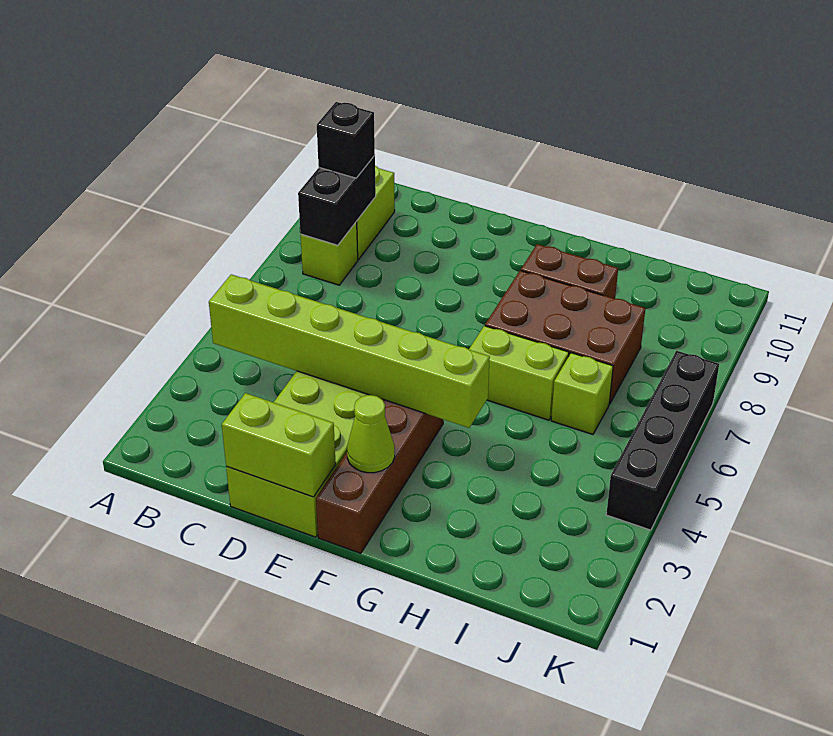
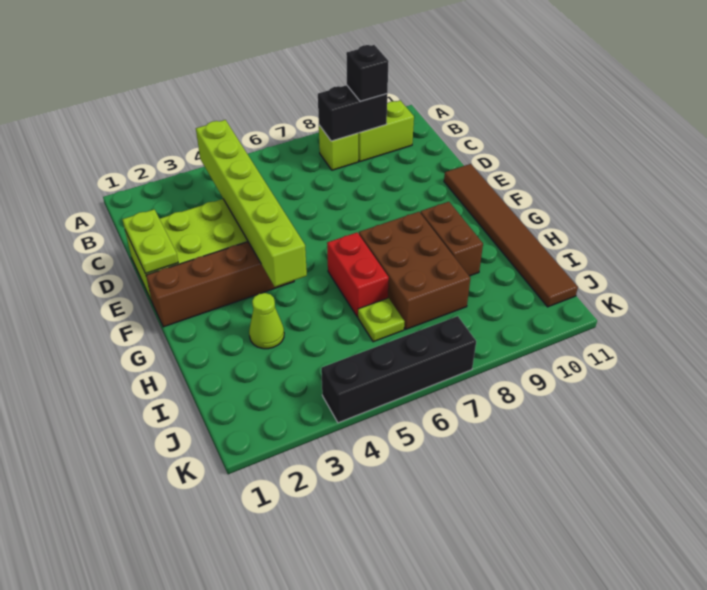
lime brick D1:E1 level 2 -> lime plate D1:E1 level 2
none -> brown tile E11:J11 level 1
lime cone F2 level 2 -> lime cone H3 level 1
lime brick G6:H6 level 1 -> red brick G6:H6 level 1
lime brick I6 level 1 -> lime plate I6 level 1

